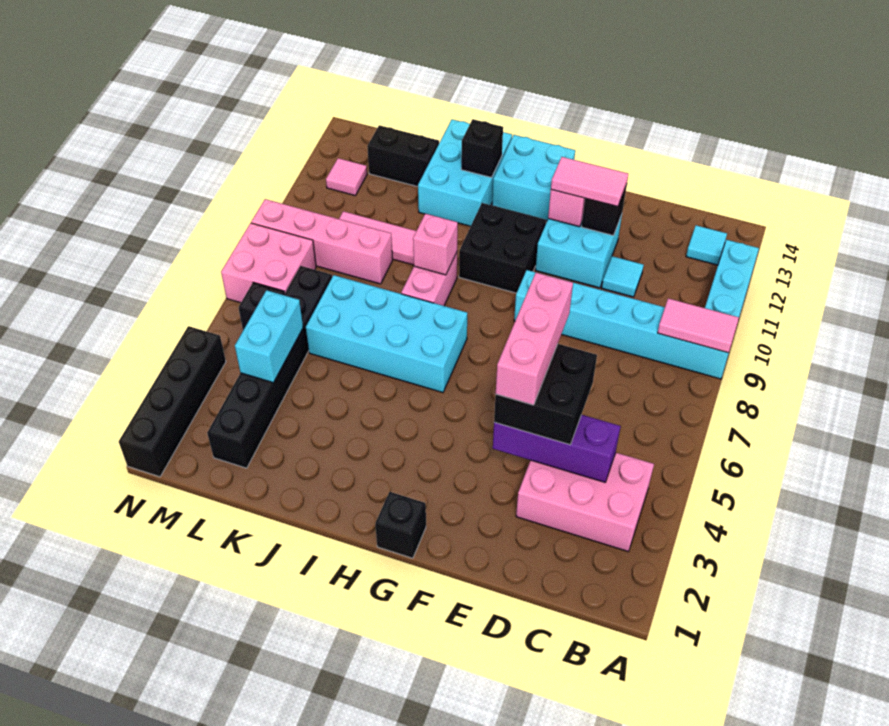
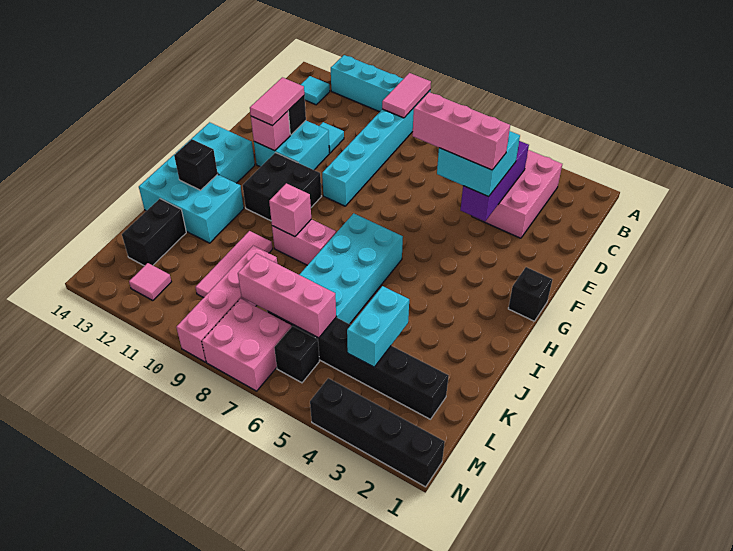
black brick D4:E5 level 3 -> cyan brick D4:E5 level 3
cyan brick L4:L5 level 2 -> cyan brick K4:L4 level 2
none -> pink brick L6:L8 level 2

